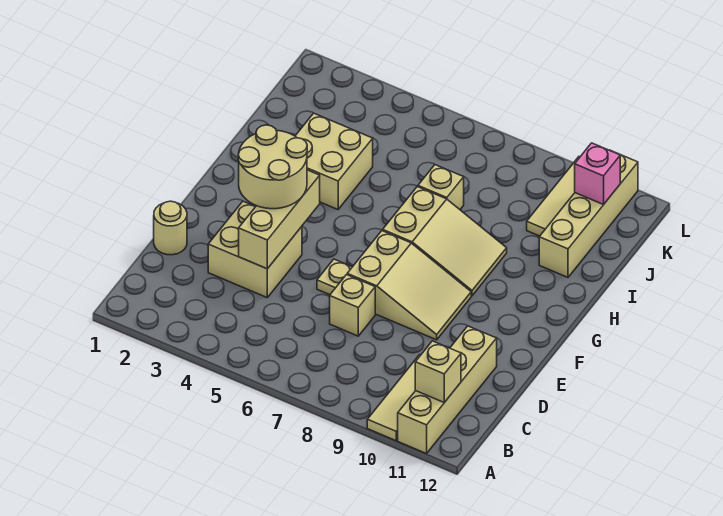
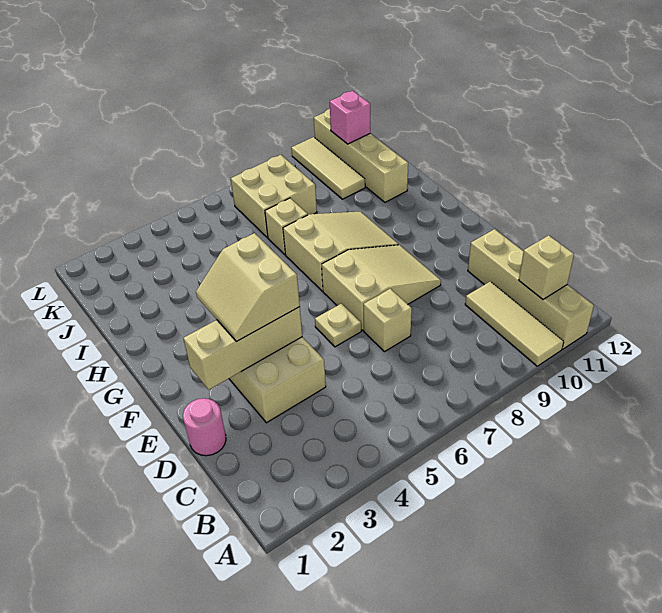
tan round brick D1 level 1 -> pink round brick D1 level 1
tan brick D4:F4 level 2 -> tan brick E2:E4 level 2
tan round brick E3:F4 level 3 -> tan slope E3:F4 level 3 top 4
tan brick H3:I4 level 1 -> tan brick J7:K8 level 1

